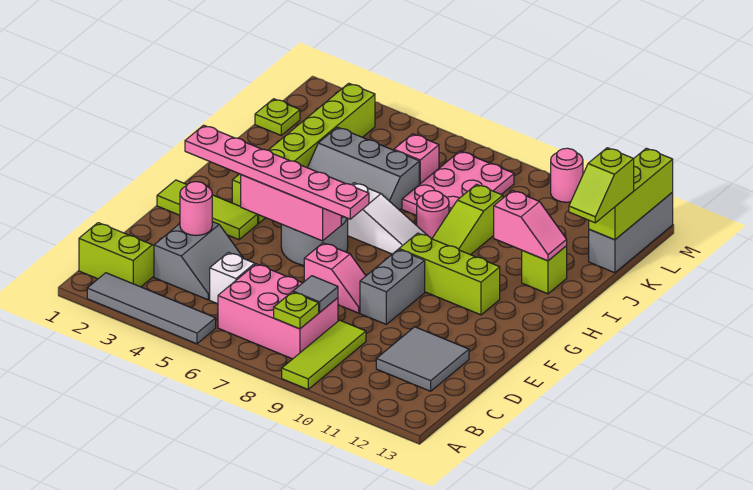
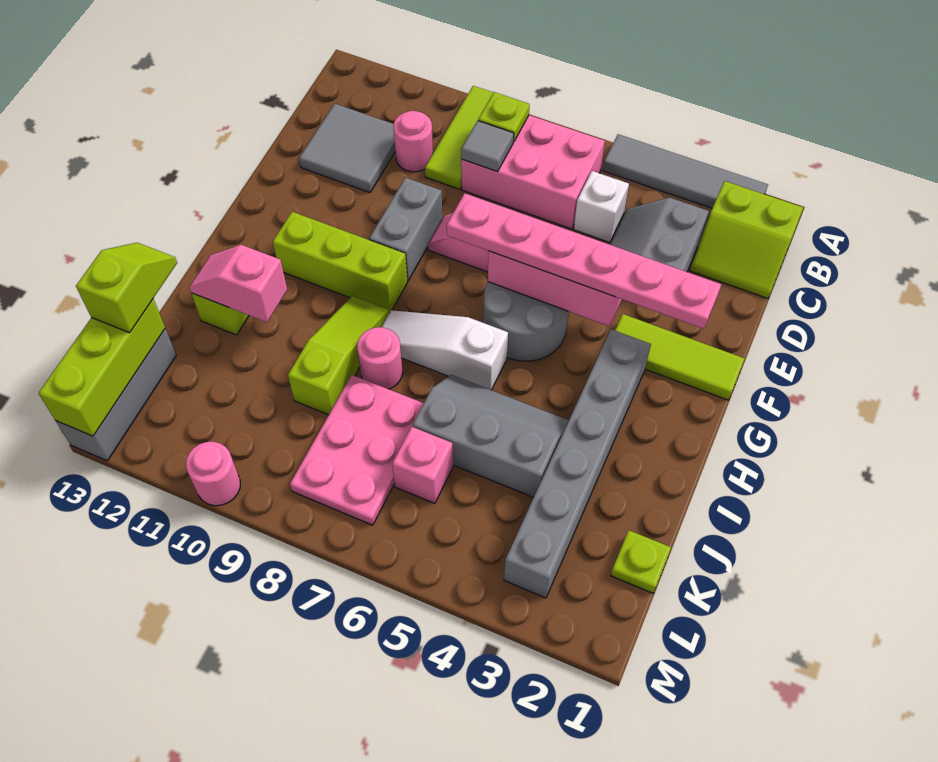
pink round brick D3 level 2 -> pink round brick C10 level 1
lime brick G3:L3 level 1 -> grey brick G3:L3 level 1

